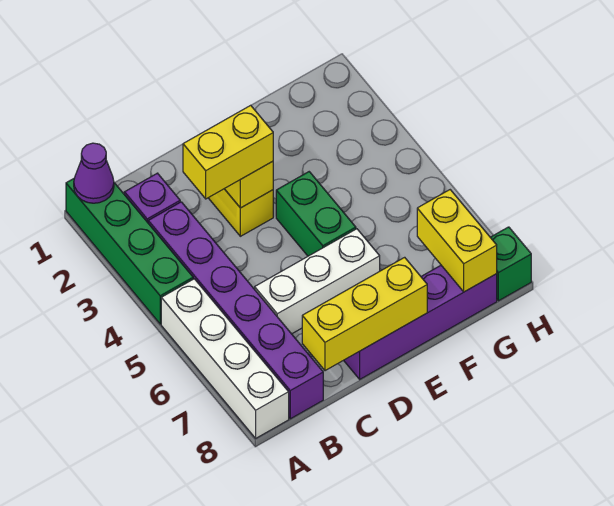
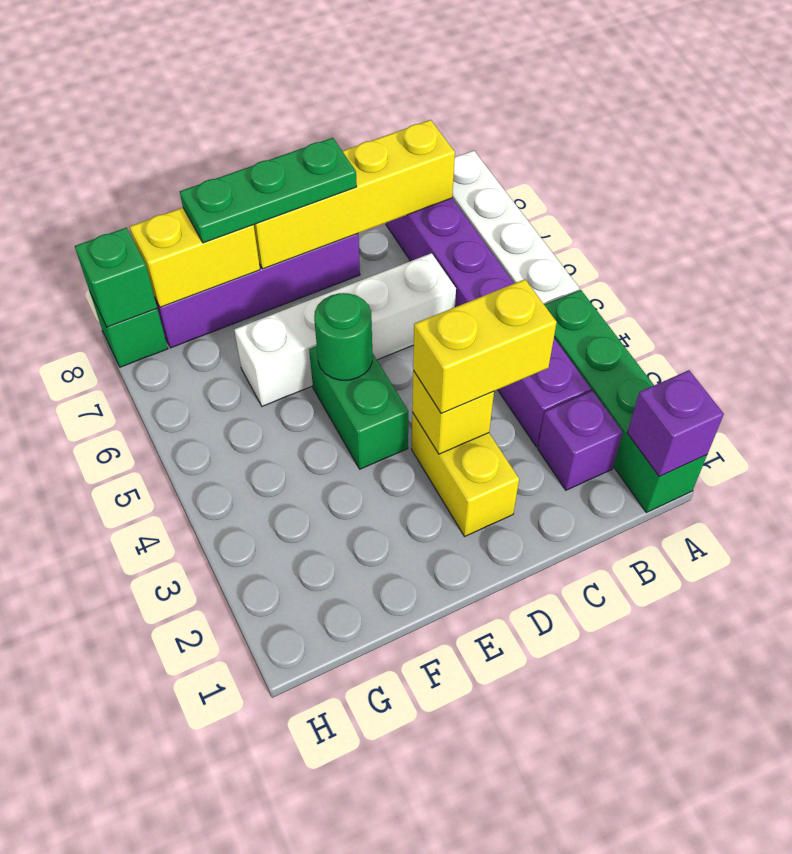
purple cone A1 level 2 -> purple brick A1 level 2
white brick C6:E6 level 1 -> white brick C6:F6 level 1
yellow brick C8:E8 level 2 -> yellow brick B8:E8 level 2
none -> green plate D8:F8 level 3
none -> green round brick E5 level 2
yellow brick G7:G8 level 2 -> yellow brick F8:G8 level 2
none -> green brick H8 level 2

